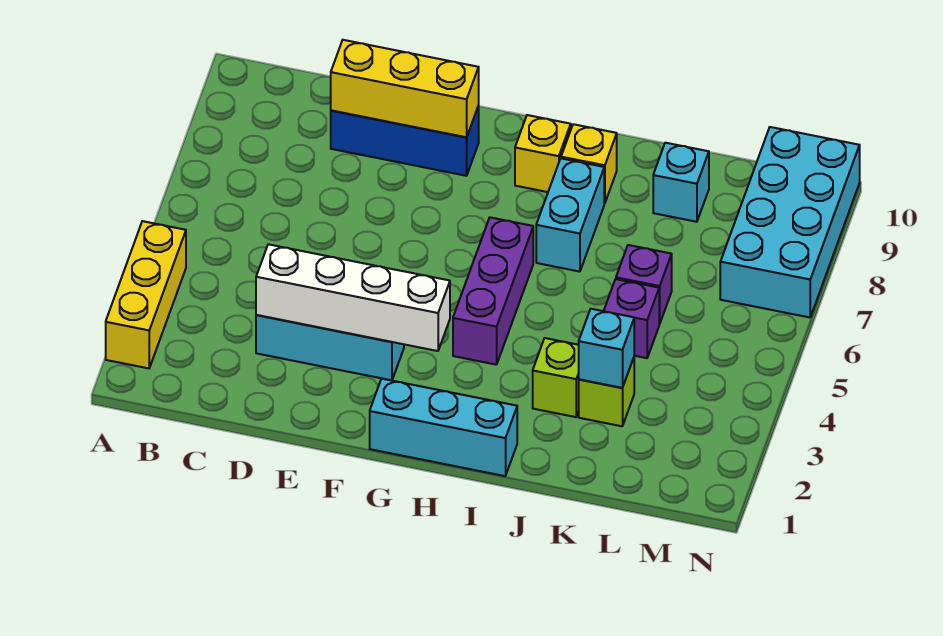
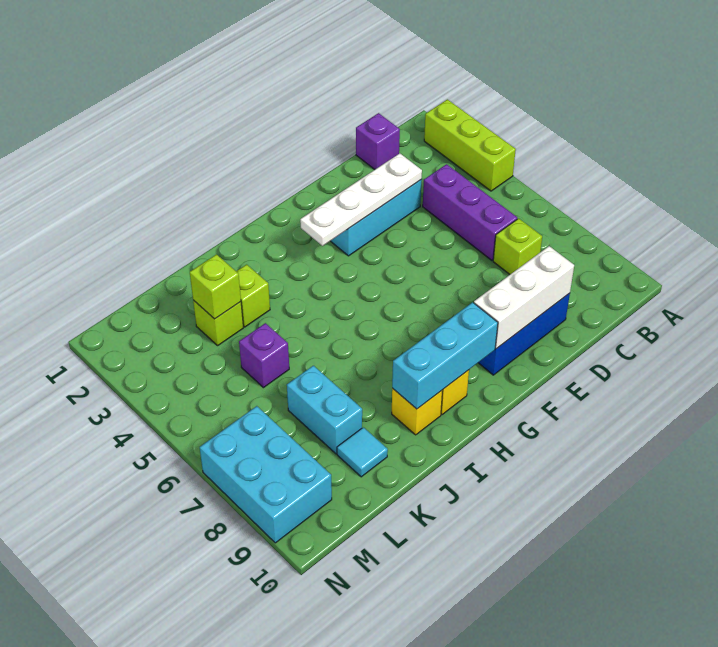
yellow brick A2:A4 level 1 -> lime brick A2:A4 level 1
none -> lime brick C7 level 1
white brick D3:G3 level 2 -> white plate D3:G3 level 2
yellow brick D9:F9 level 2 -> white brick D9:F9 level 2
cyan brick G1:I1 level 1 -> cyan brick G9:I9 level 2
purple brick H4:H6 level 1 -> purple brick C4:C6 level 1
cyan brick I7:I8 level 1 -> cyan brick K7:K8 level 1
cyan brick K3 level 2 -> lime brick K3 level 2
purple brick K6 level 1 -> purple brick C1 level 1
cyan brick K9 level 1 -> cyan tile K9 level 1
cyan brick M7:N10 level 1 -> cyan brick M7:N9 level 1

